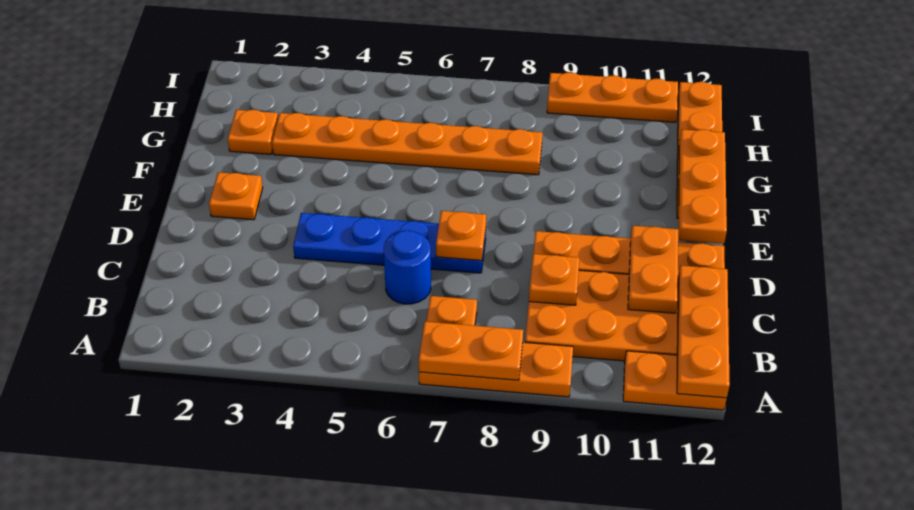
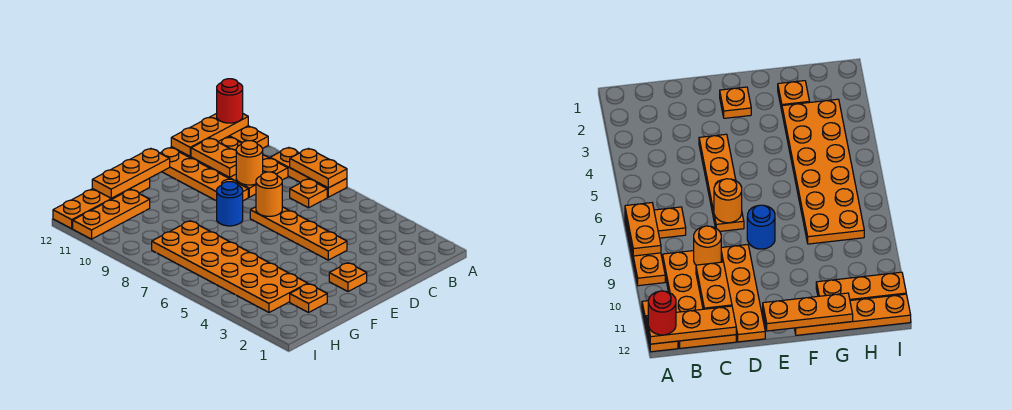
none -> red round brick A12 level 3
blue round brick C6 level 1 -> blue round brick E8 level 1
orange plate C9 level 2 -> orange round brick C9 level 2
orange plate C11:D11 level 2 -> orange plate C10:C11 level 2
blue plate D4:D7 level 1 -> orange plate D4:D7 level 1
orange plate D7 level 2 -> orange round brick D7 level 2
orange plate G3:G8 level 1 -> orange plate G3:H8 level 1
orange plate I9:I11 level 1 -> orange plate G11:I11 level 1

